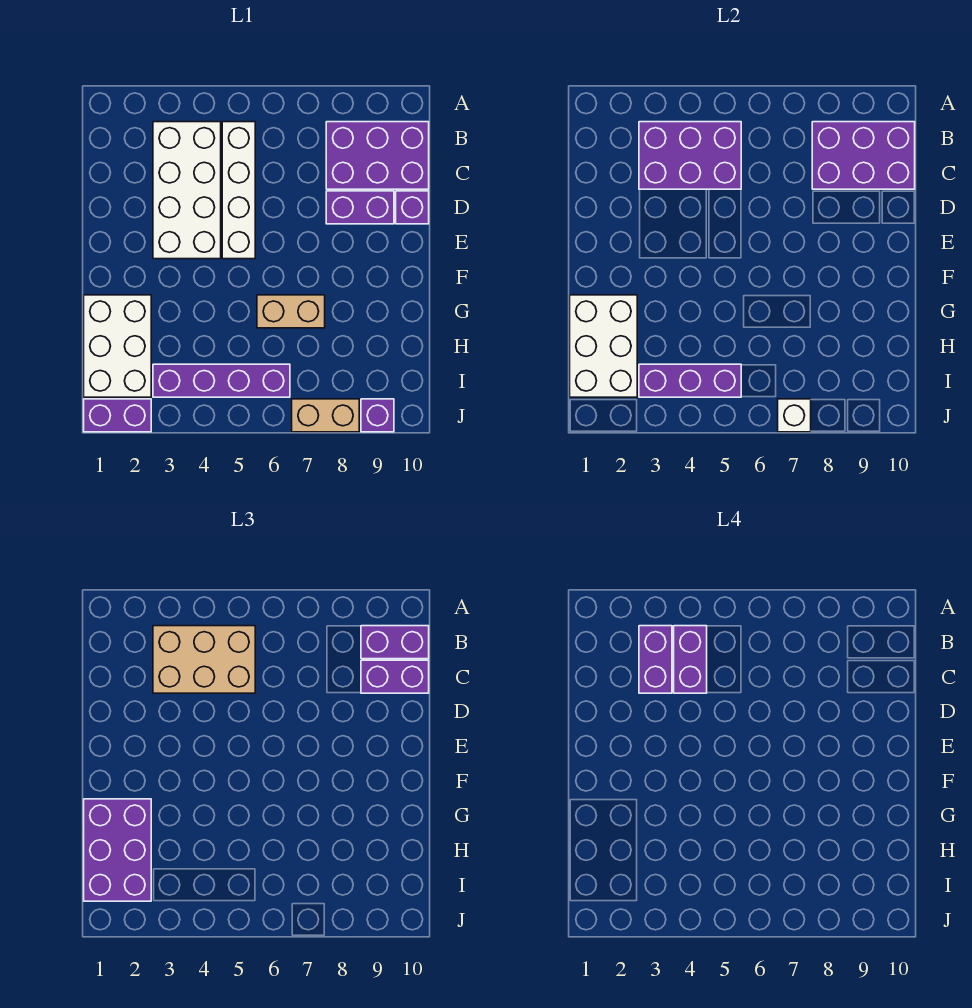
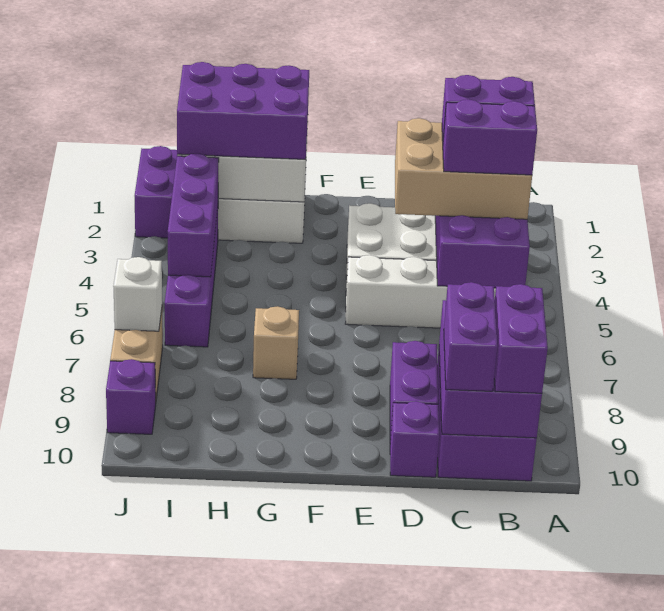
tan brick B3:C5 level 3 -> tan brick B3:D4 level 3
tan brick G6:G7 level 1 -> tan brick G7 level 1

